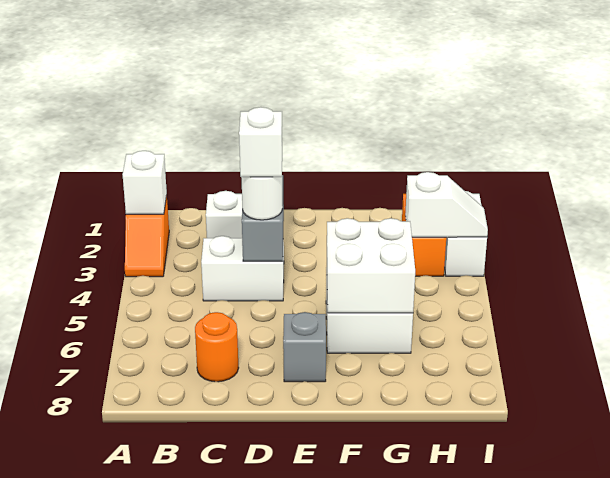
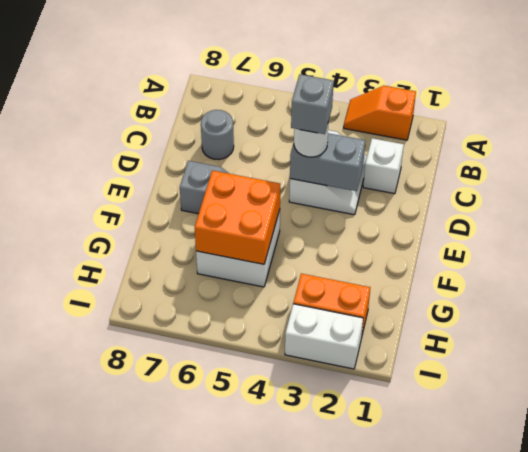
white brick A2 level 2 -> none
orange round brick C7 level 1 -> grey round brick C7 level 1
white brick D4 level 4 -> grey brick D4 level 4
white brick F5:G6 level 2 -> orange brick F5:G6 level 2
white slope H3:I3 level 2 top H -> none

